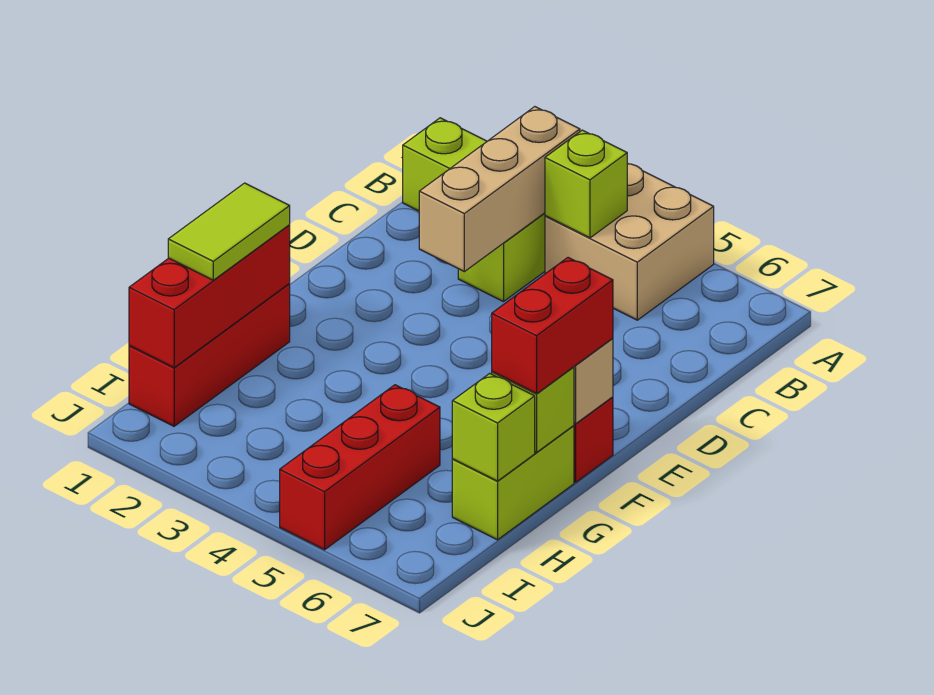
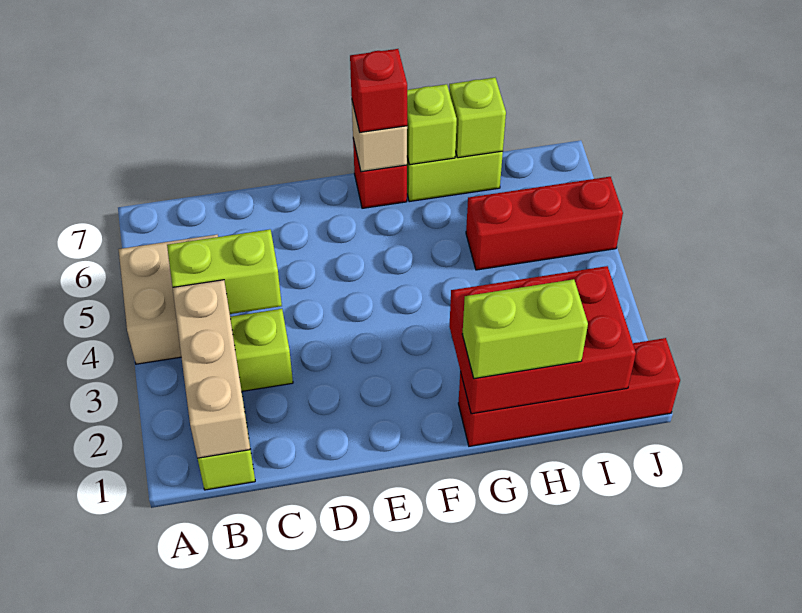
tan brick B3:D3 level 2 -> tan brick B1:B3 level 2
lime brick B4 level 2 -> lime brick B4:C4 level 2
red brick F7:G7 level 3 -> red brick F7 level 3
red brick G1:I1 level 1 -> red brick G1:J1 level 1
red brick G1:I1 level 2 -> red brick G1:I2 level 2
lime tile G1:H1 level 3 -> lime brick G1:H1 level 3

